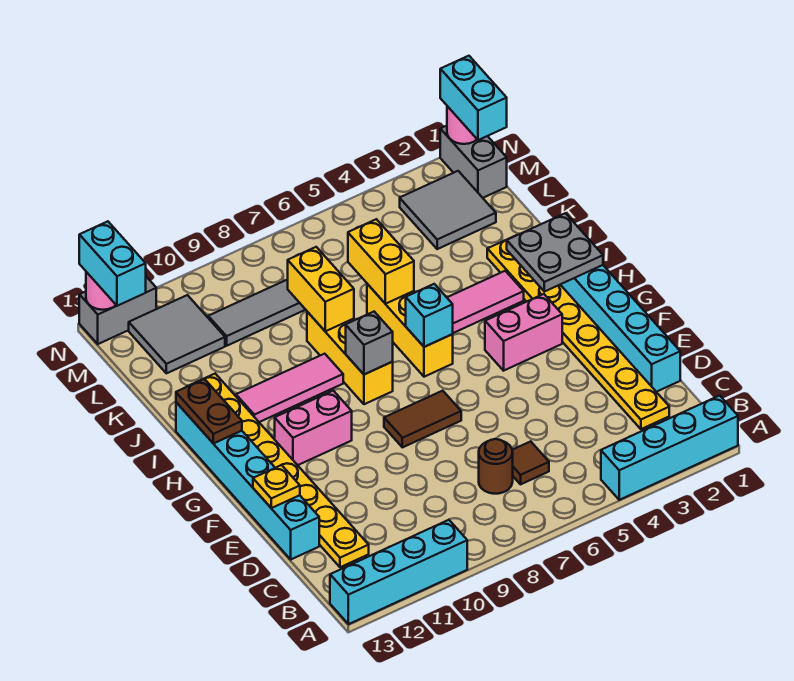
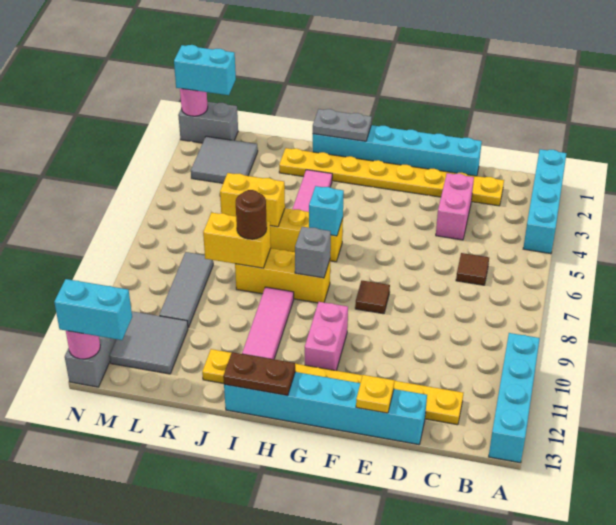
brown round brick C7 level 1 -> brown round brick J8 level 3
brown tile F7:F8 level 1 -> brown tile F8 level 1
pink brick G3:G4 level 1 -> pink brick D3:D4 level 1
grey plate H1:I2 level 2 -> grey plate H1:I1 level 2

